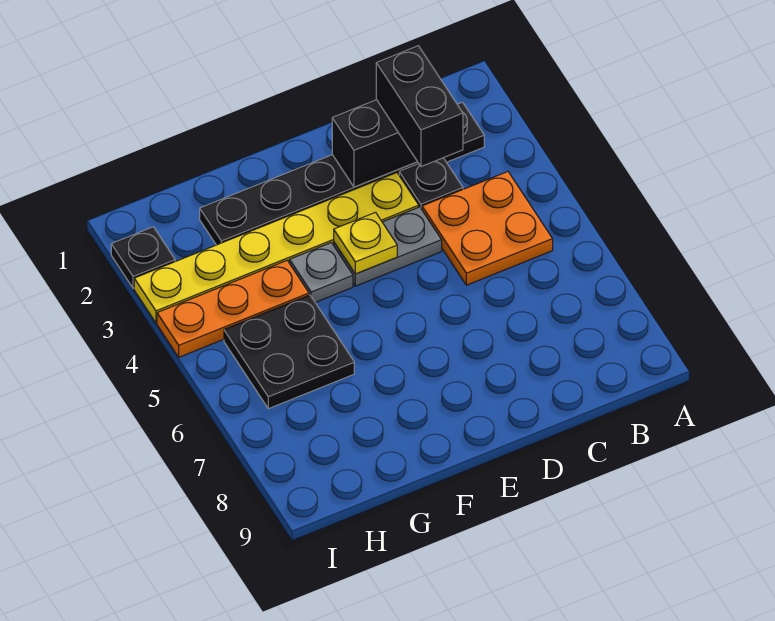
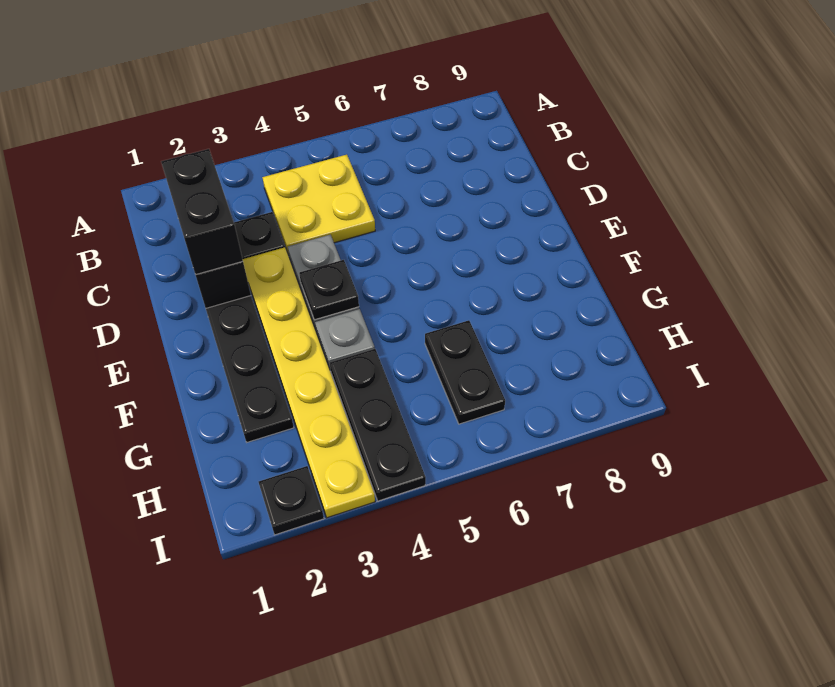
orange plate B4:C5 level 1 -> yellow plate B4:C5 level 1
black brick C2:C3 level 3 -> black brick C2:D2 level 3
yellow plate E4 level 2 -> black plate E4 level 2
orange plate G4:I4 level 1 -> black plate G4:I4 level 1
black plate G5:H6 level 1 -> black plate G6:H6 level 1

